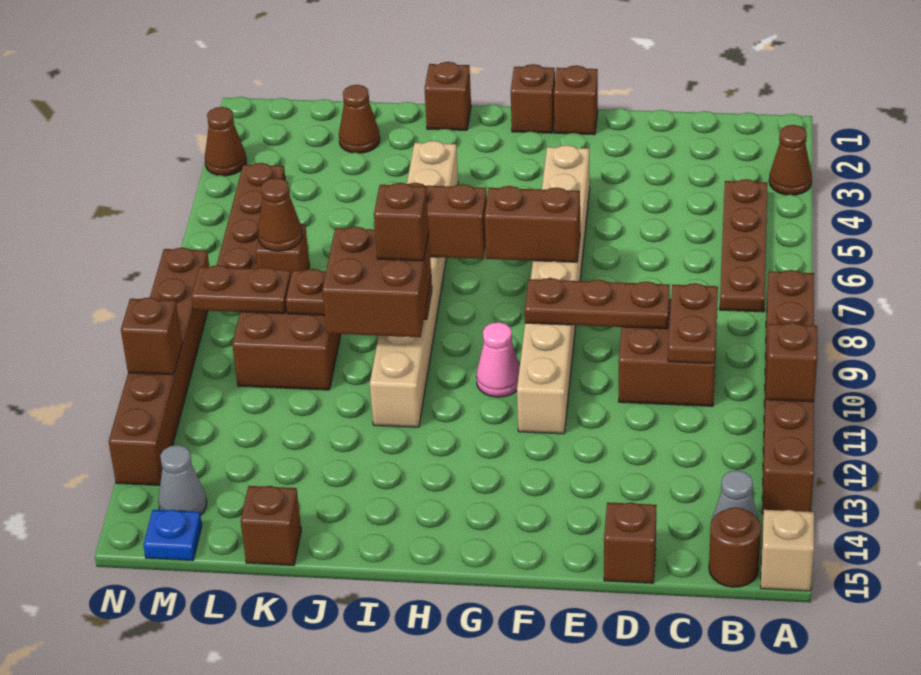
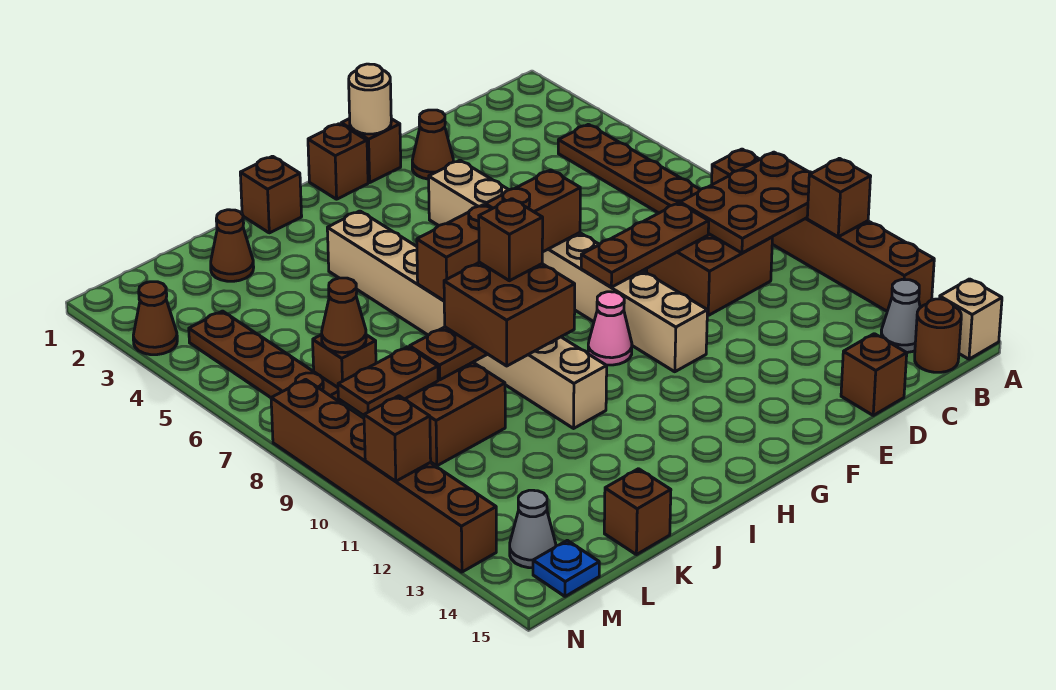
brown cone A3 level 1 -> brown cone E2 level 1
brown plate C9:C10 level 2 -> brown plate A9:C10 level 2
none -> tan round brick F1 level 2

